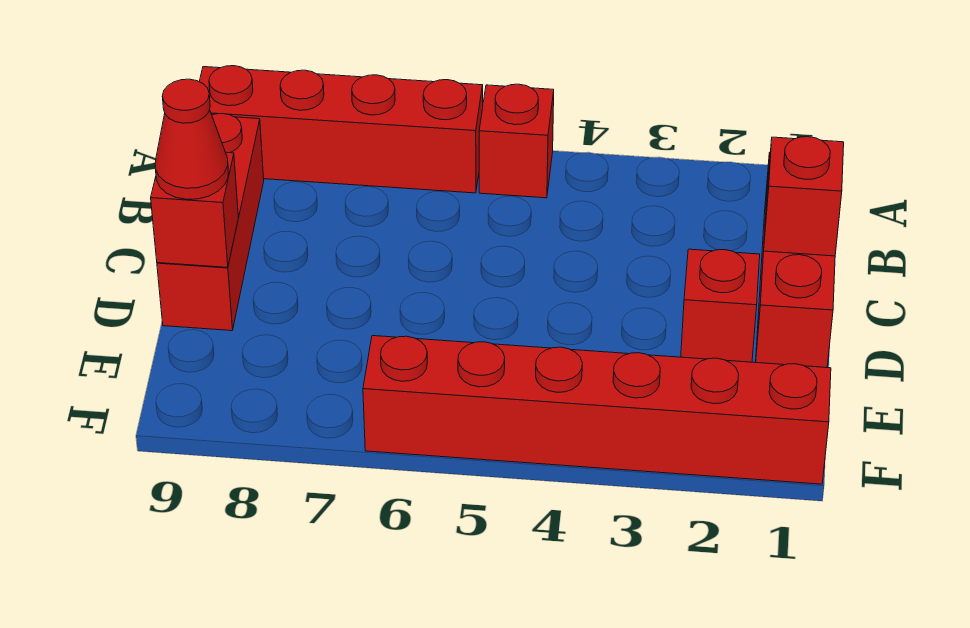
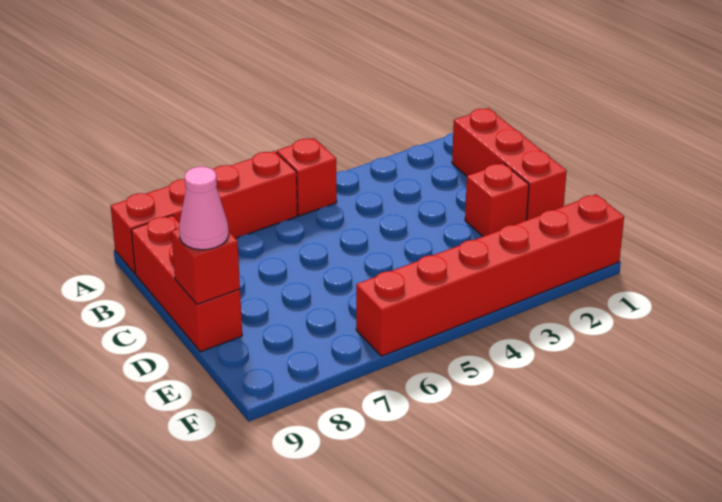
red brick C1 level 2 -> none
red cone D9 level 3 -> pink cone D9 level 3

